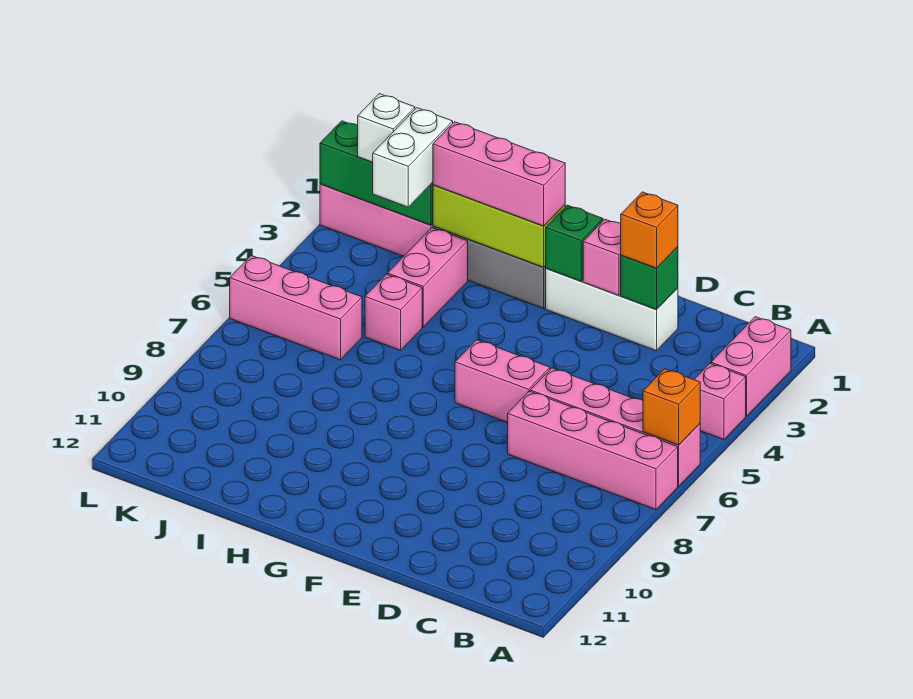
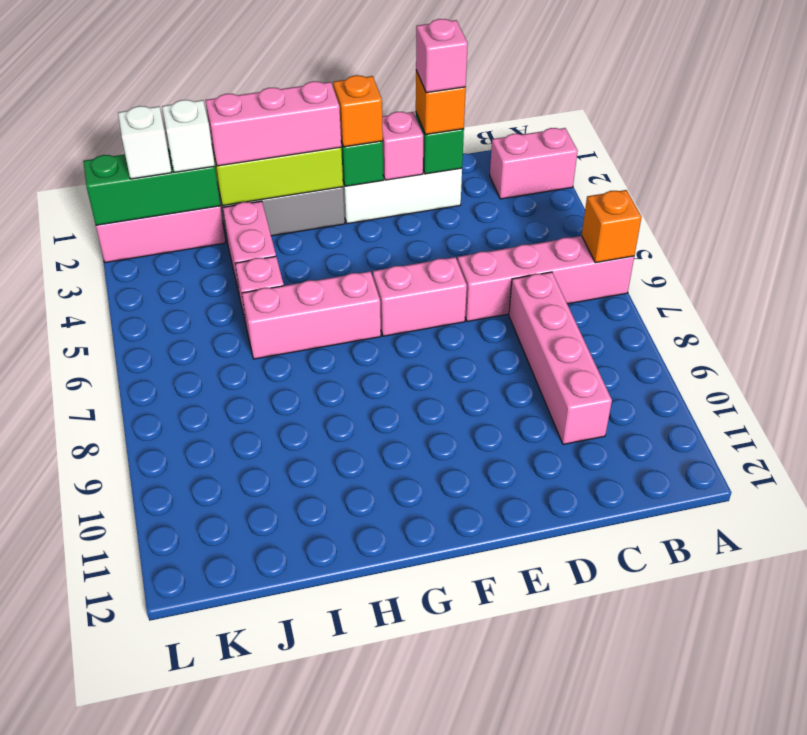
pink brick A2:A3 level 1 -> pink brick A2:B2 level 1
pink brick A4 level 1 -> pink brick D2 level 4
pink brick A7:D7 level 1 -> pink brick C7:C10 level 1
none -> orange brick F2 level 3
white brick J2:J3 level 3 -> white brick J2 level 3
pink brick J6:L6 level 1 -> pink brick G6:I6 level 1

